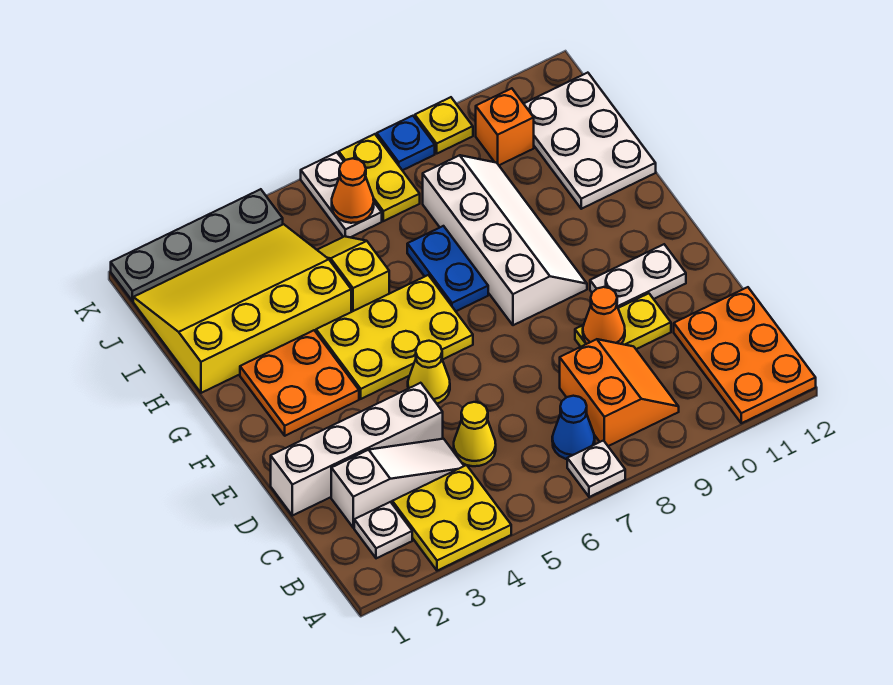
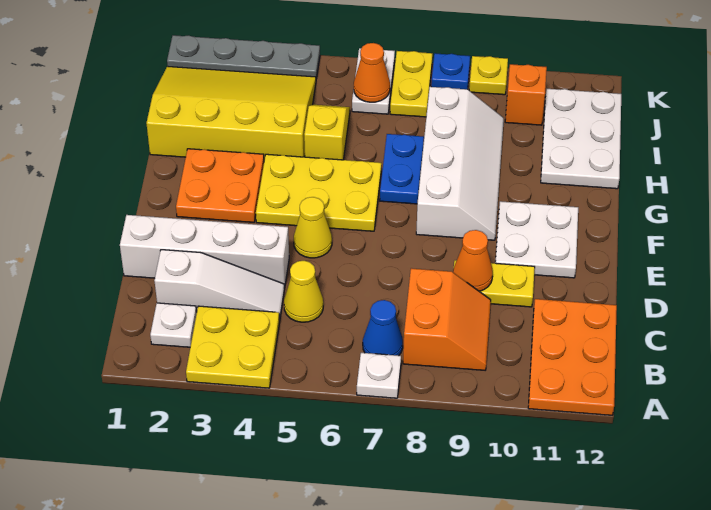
white plate E10:E11 level 1 -> white plate E10:F11 level 1

